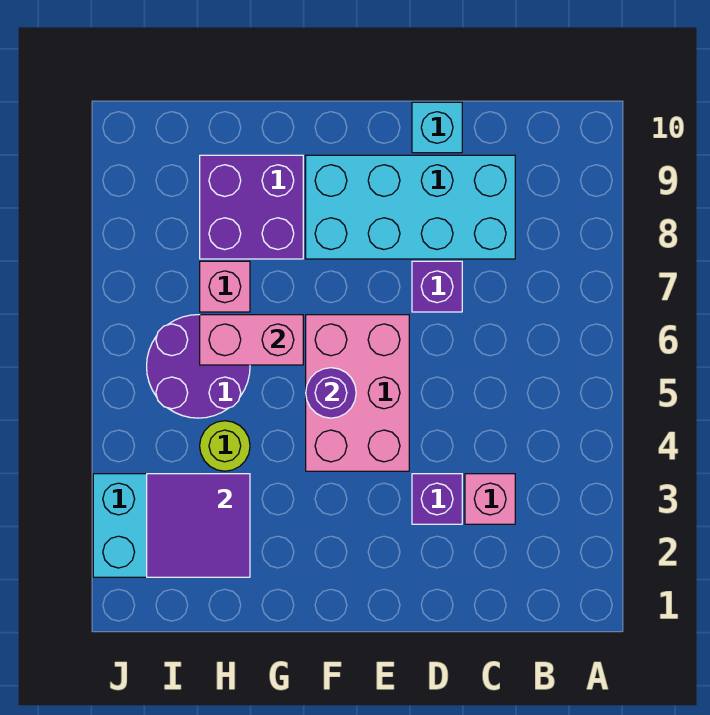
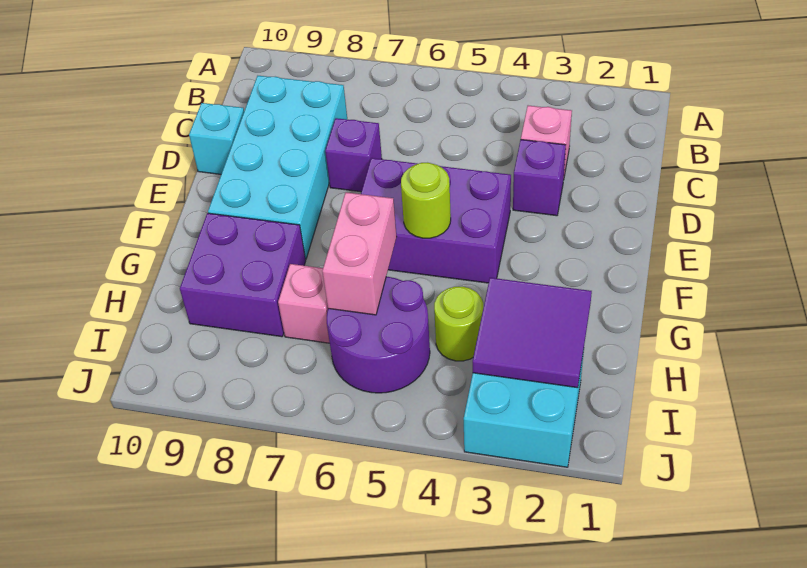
pink brick E4:F6 level 1 -> purple brick E4:F6 level 1
purple round brick F5 level 2 -> lime round brick F5 level 2

